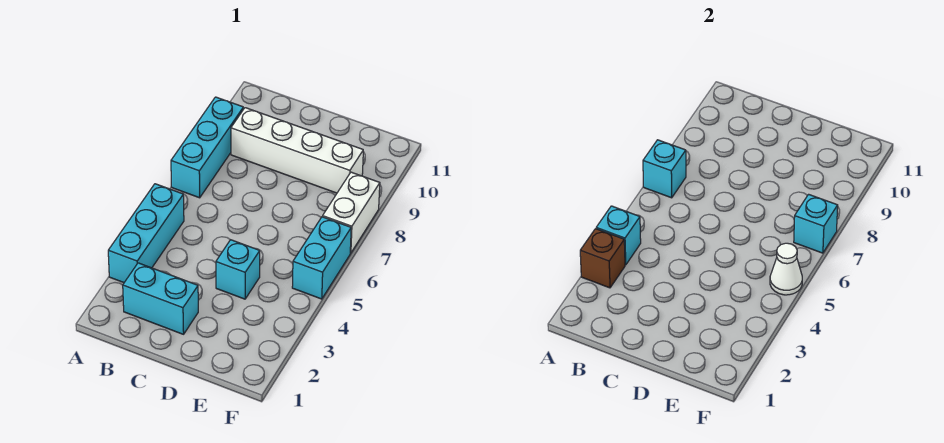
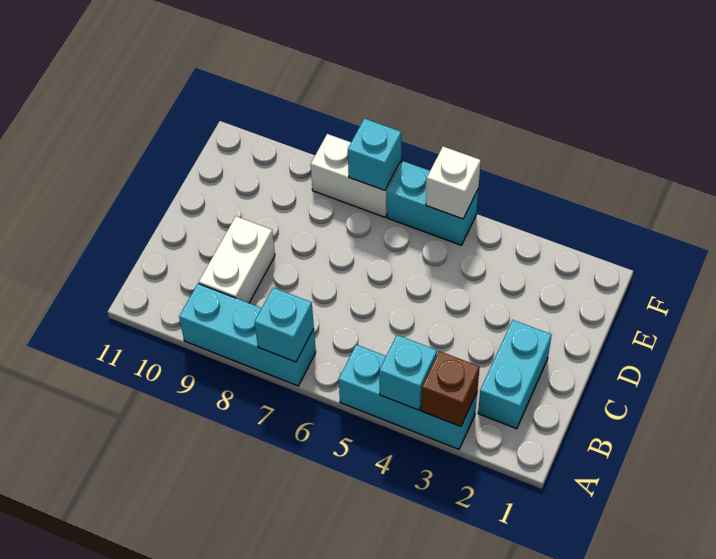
white brick B9:E9 level 1 -> white brick B9:C9 level 1
cyan brick D4 level 1 -> none
white cone F5 level 2 -> white brick F5 level 2

